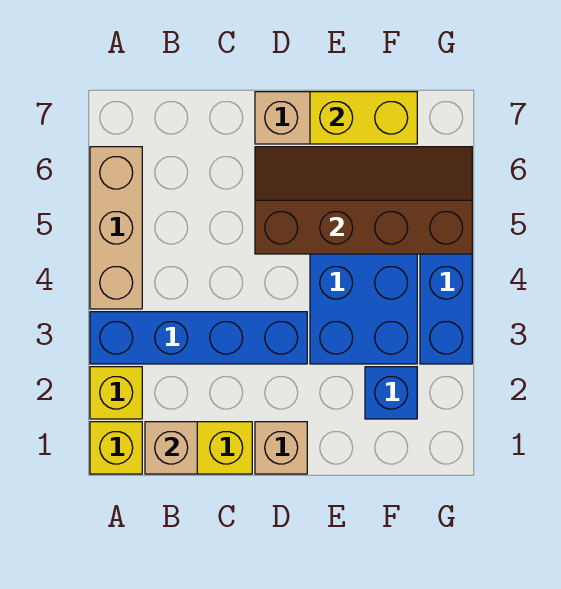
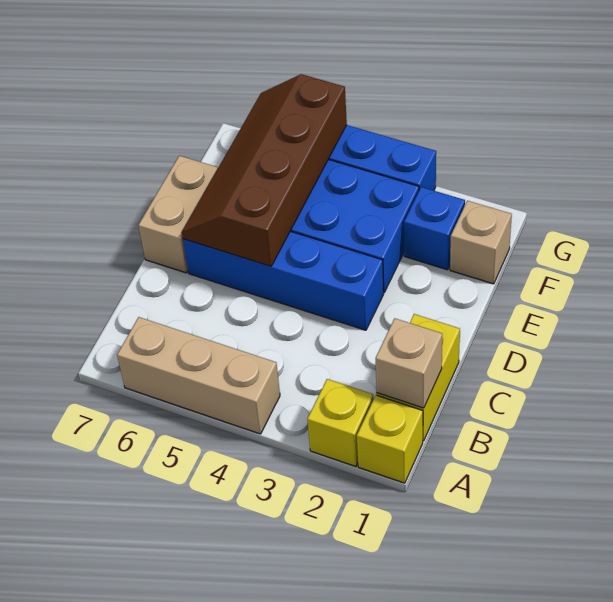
blue brick A3:D3 level 1 -> blue brick D3:D6 level 1
tan brick D1 level 1 -> tan brick F1 level 1
yellow brick E7:F7 level 2 -> none

